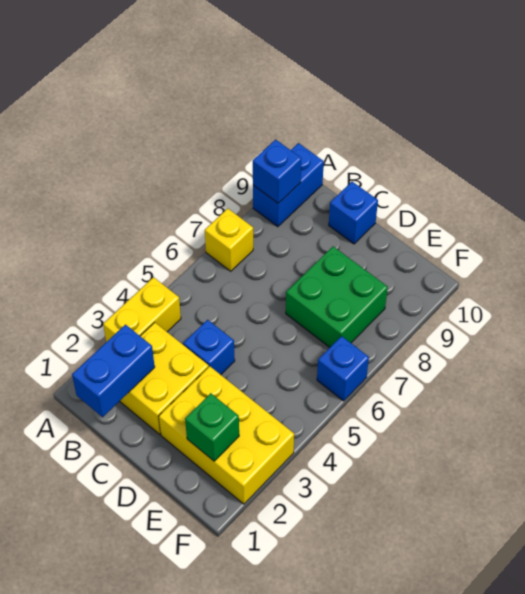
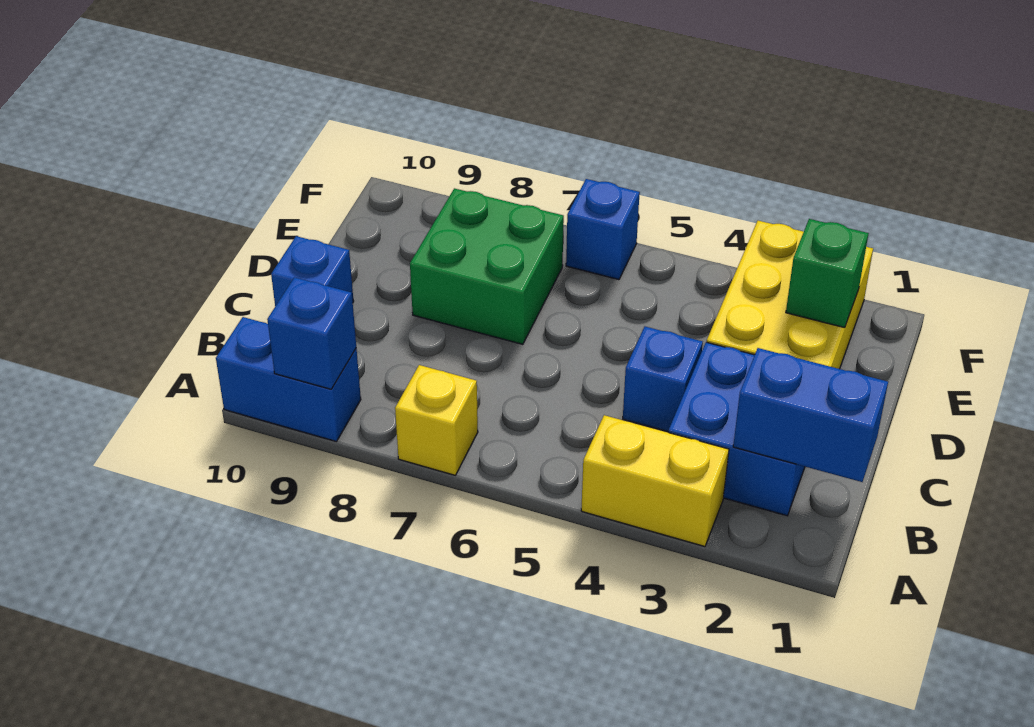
yellow brick B2:C3 level 1 -> blue brick B2:C3 level 1

